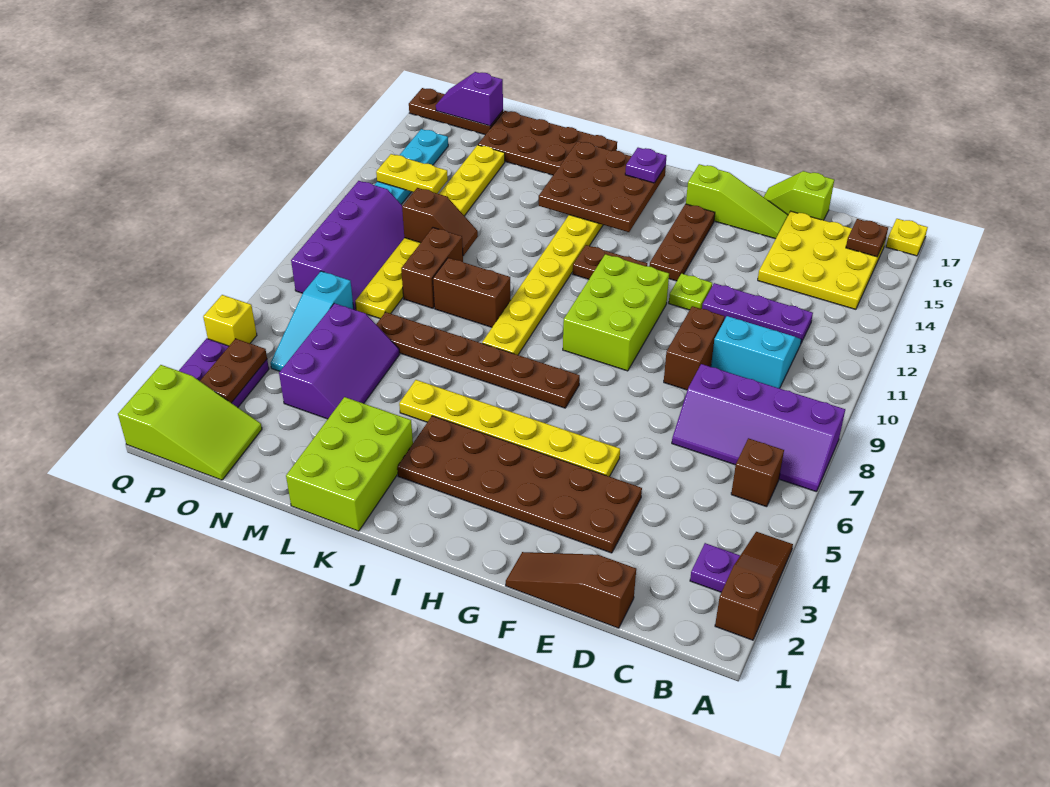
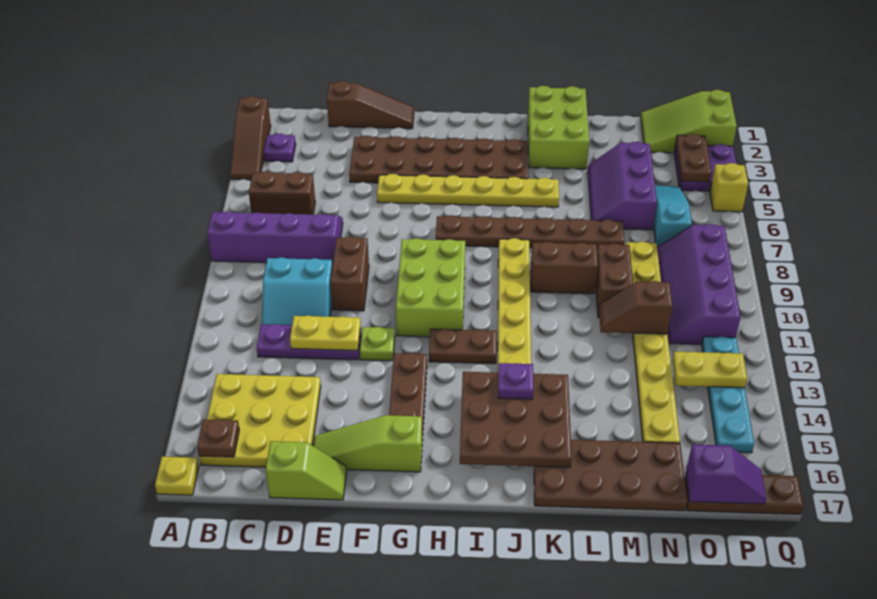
brown brick B6 level 1 -> brown brick B6:C6 level 1
none -> yellow plate D12:E12 level 2
purple plate I16 level 3 -> purple plate J14 level 3

